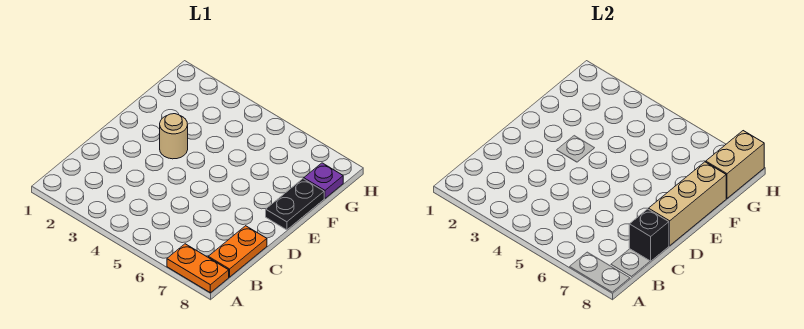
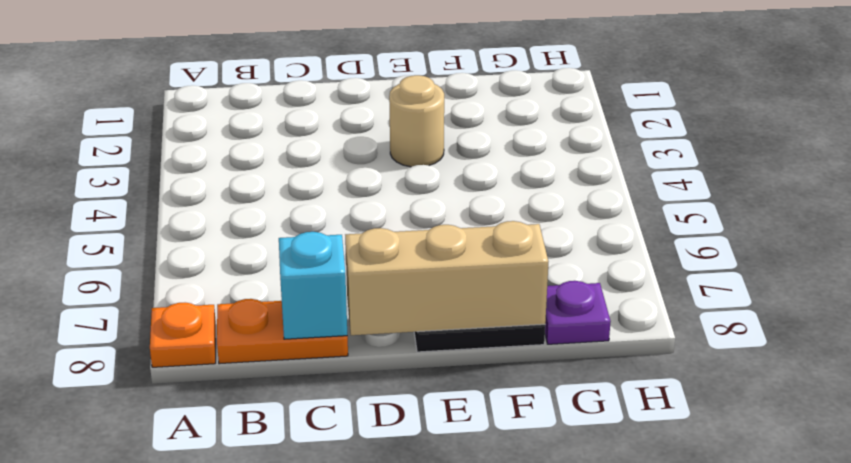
orange plate A7:A8 level 1 -> orange plate A8 level 1
black brick C8 level 2 -> cyan brick C8 level 2
tan brick G8:H8 level 2 -> none

